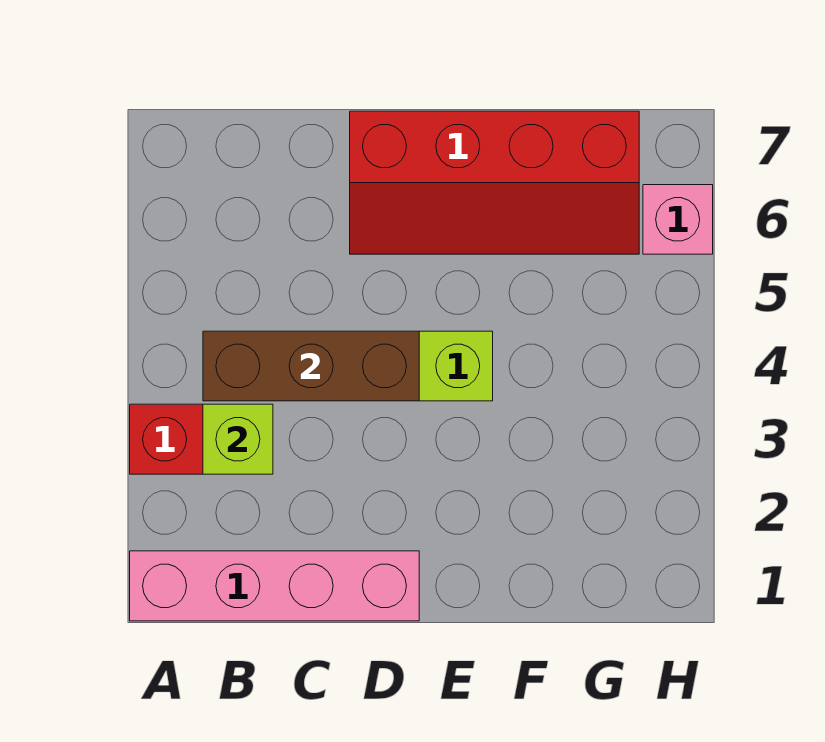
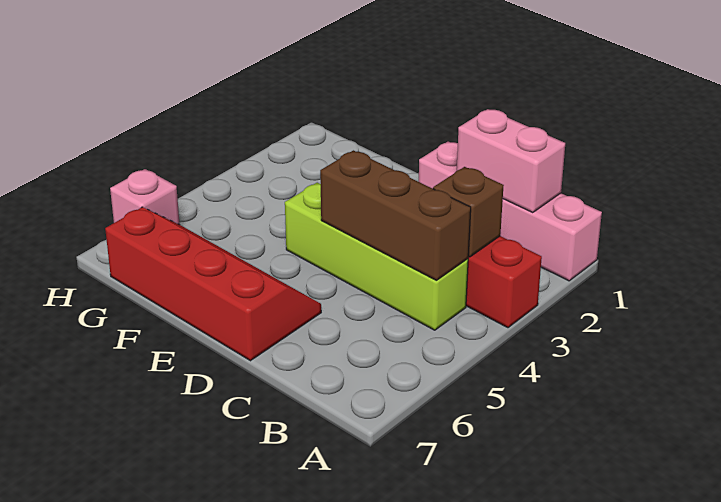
none -> pink brick B1:C1 level 2
lime brick B3 level 2 -> brown brick B3 level 2

